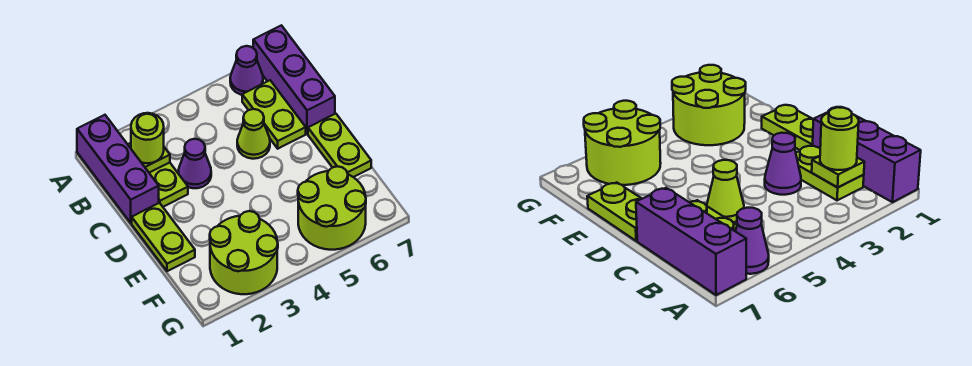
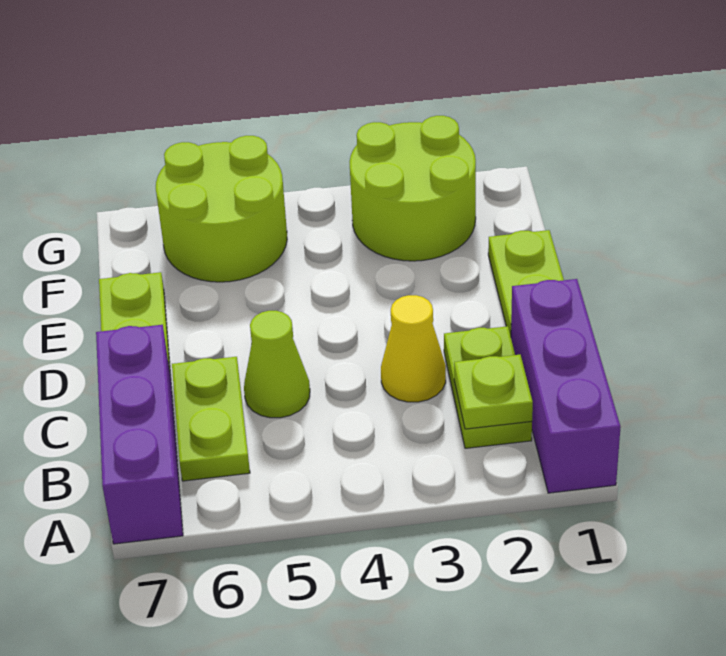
purple cone A6 level 1 -> none
lime round brick B2 level 3 -> none
purple cone C3 level 1 -> yellow cone C3 level 1

